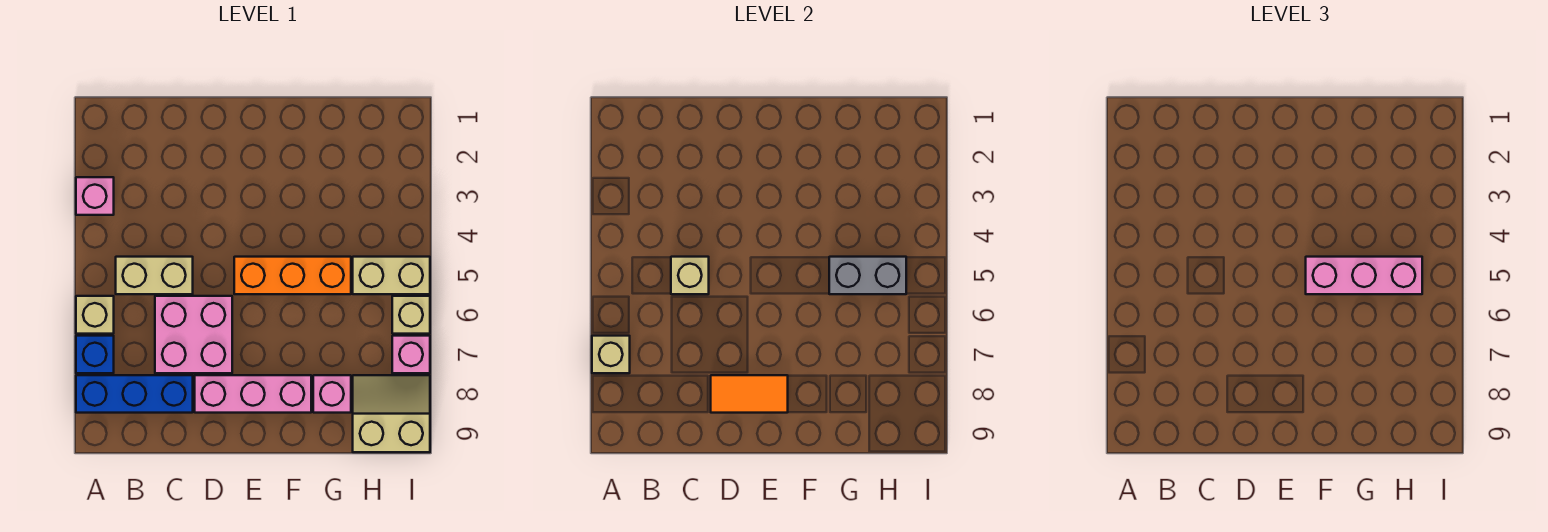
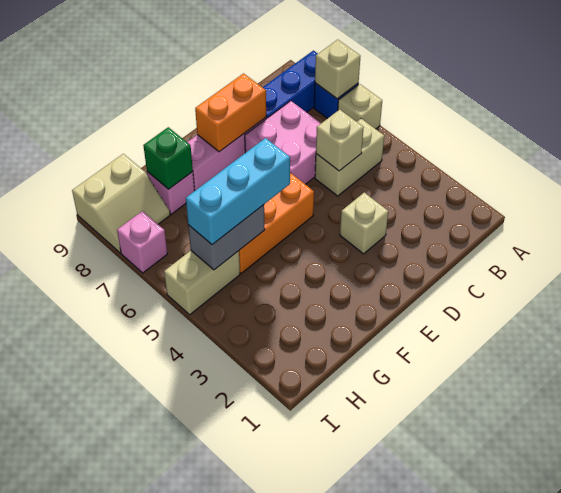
pink brick A3 level 1 -> none
orange tile D8:E8 level 2 -> orange brick D8:E8 level 2
pink brick F5:H5 level 3 -> cyan brick F5:H5 level 3
none -> green brick G8 level 2
tan brick I6 level 1 -> tan brick D3 level 1

